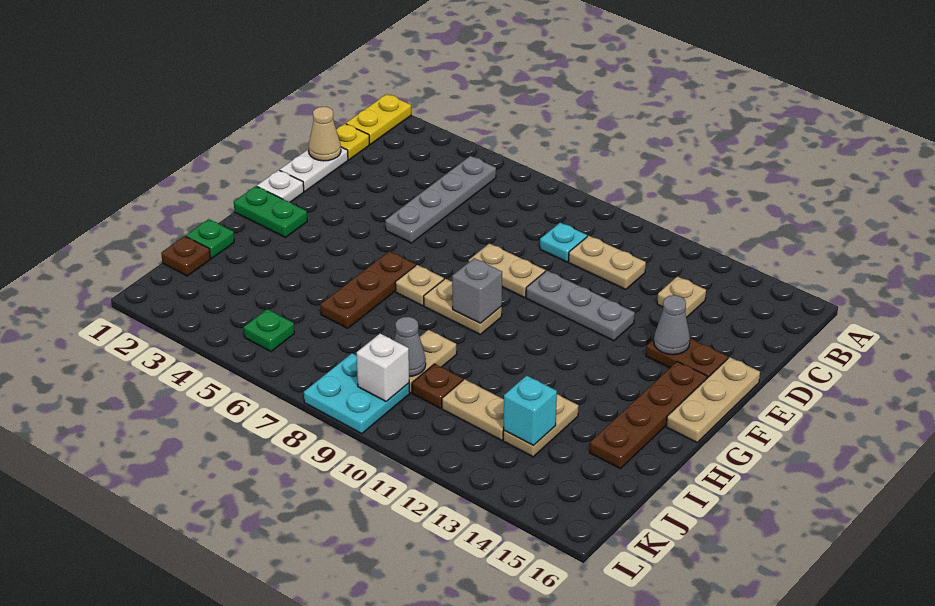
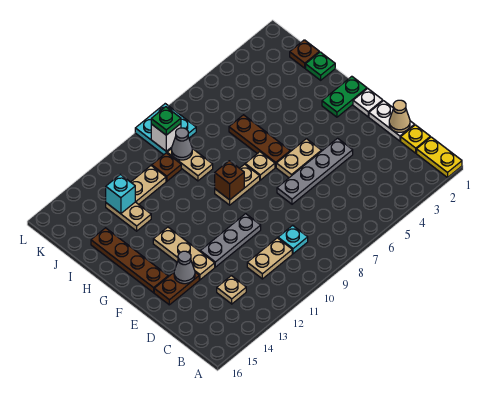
grey plate B5:E5 level 1 -> grey plate E4:E7 level 1
tan plate E8:E9 level 1 -> tan plate F5:F6 level 1
tan plate E16:G16 level 1 -> tan plate E13:G13 level 1
grey brick G9 level 2 -> brown brick G9 level 2
green plate K5 level 1 -> green plate K9 level 3

